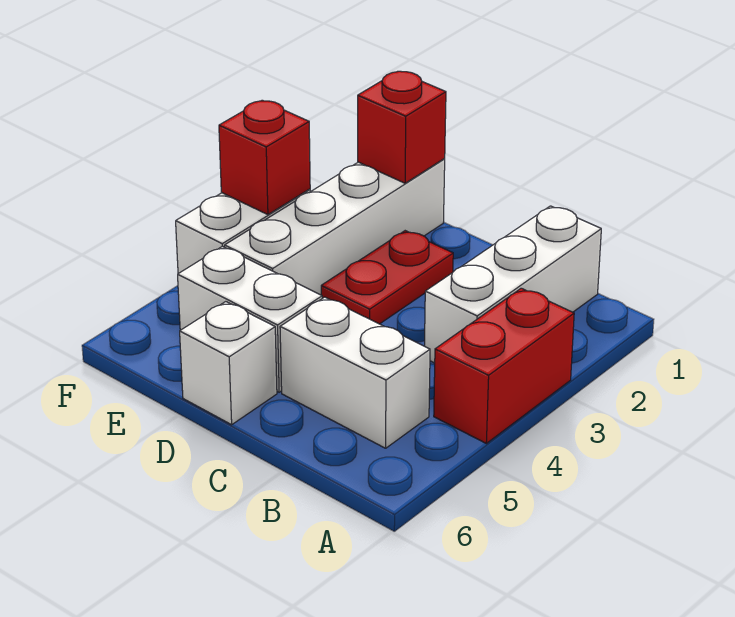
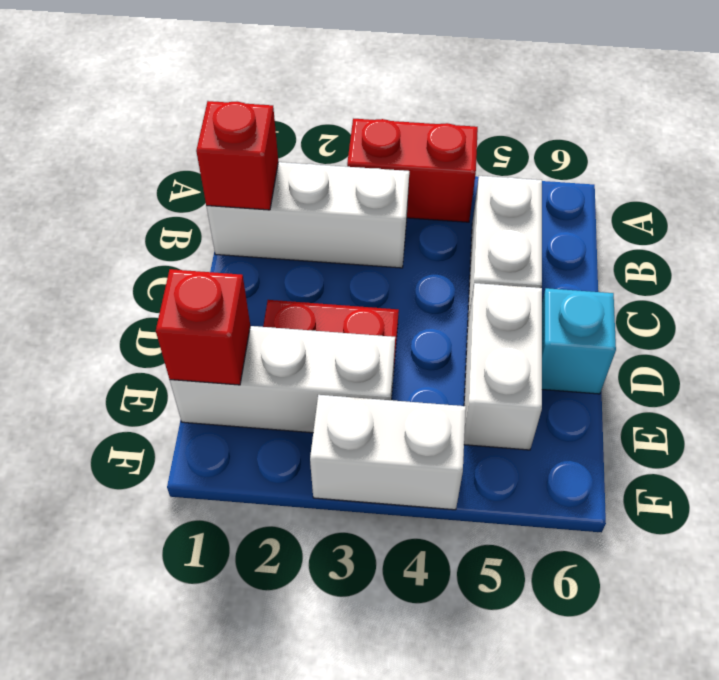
white brick D6 level 1 -> cyan brick D6 level 1
white brick E1:E4 level 1 -> white brick E1:E3 level 1
red brick F3 level 2 -> red brick B1 level 2

